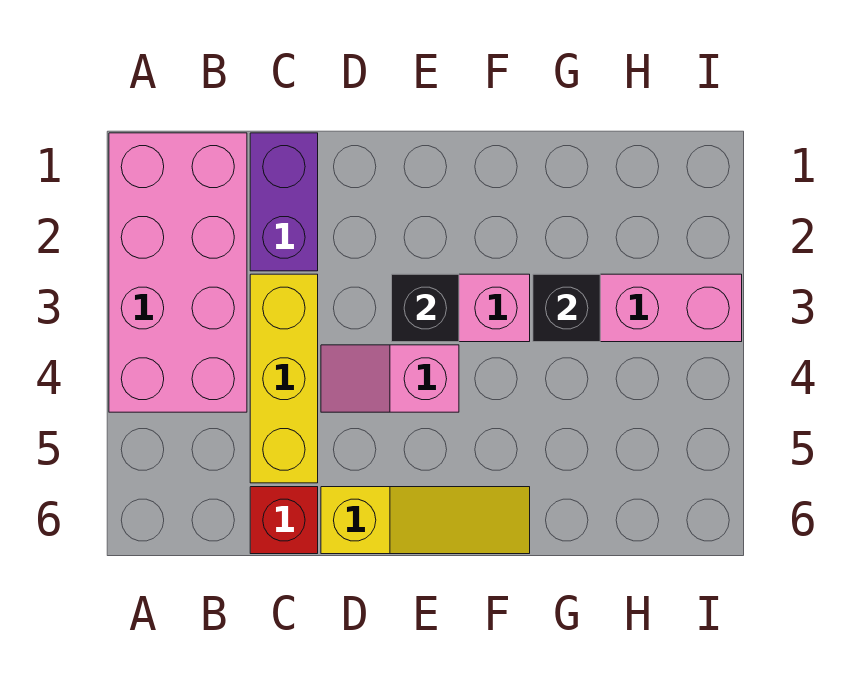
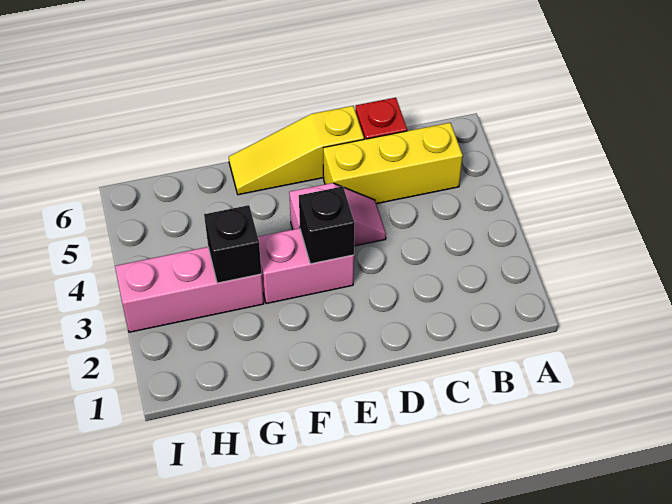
pink brick A1:B4 level 1 -> none
purple brick C1:C2 level 1 -> none
yellow brick C3:C5 level 1 -> yellow brick B5:D5 level 1

